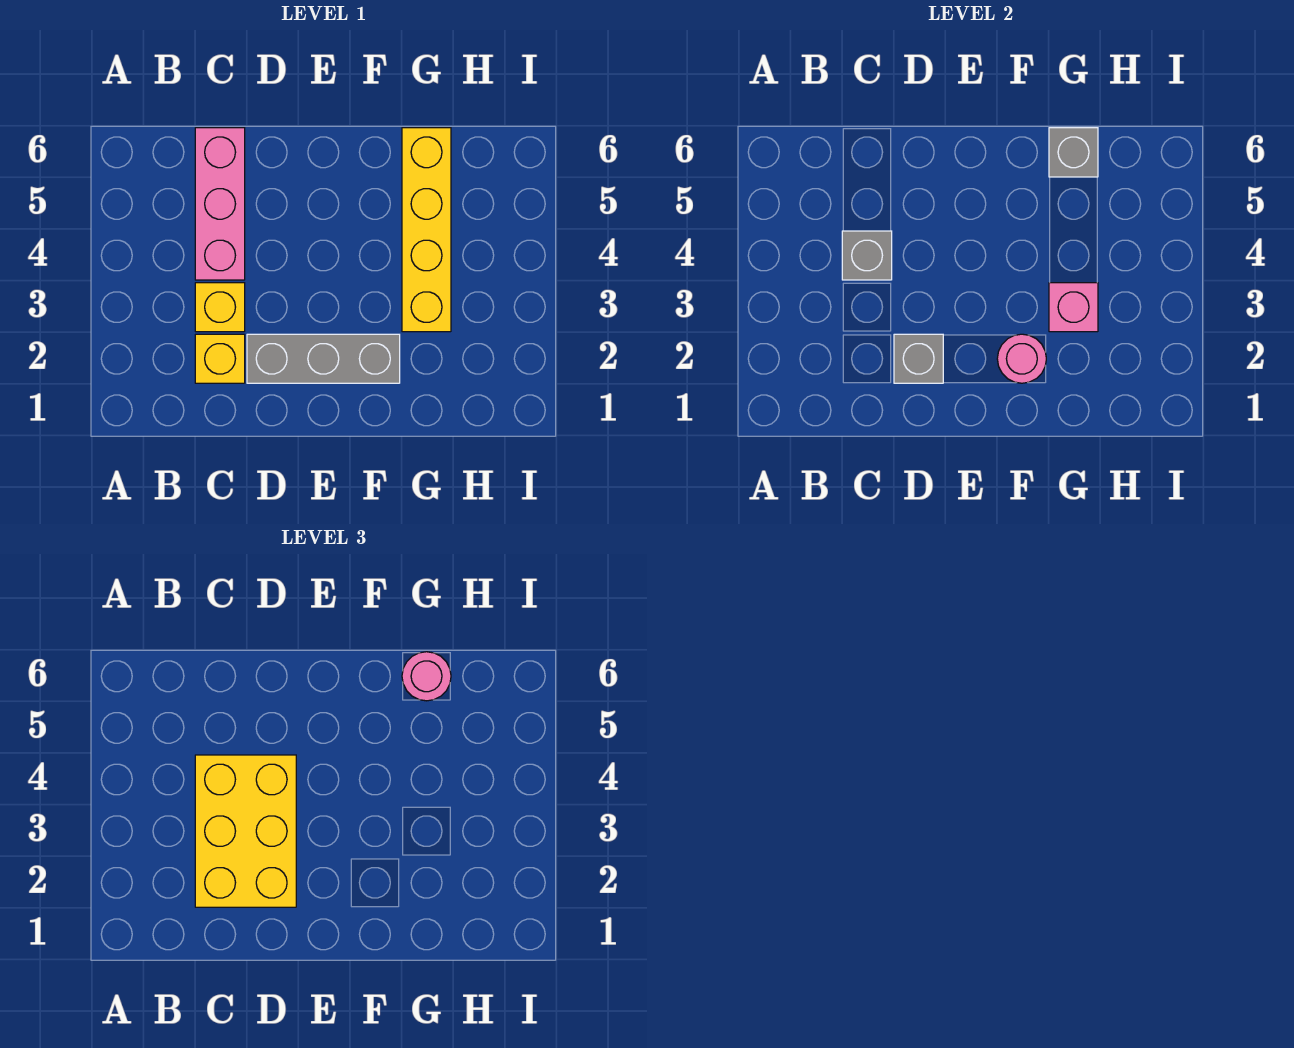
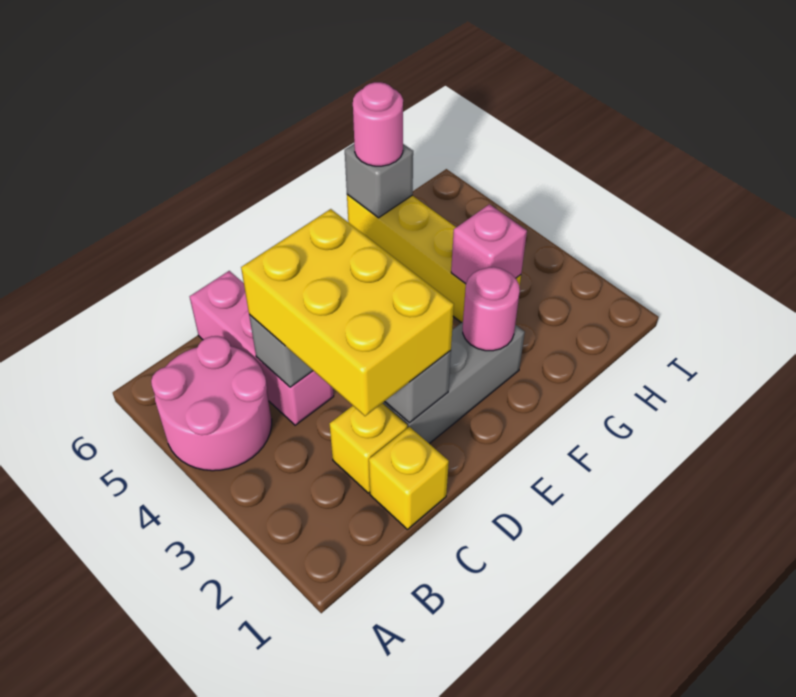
none -> pink round brick A4:B5 level 1
yellow brick C3 level 1 -> yellow brick C1 level 1

